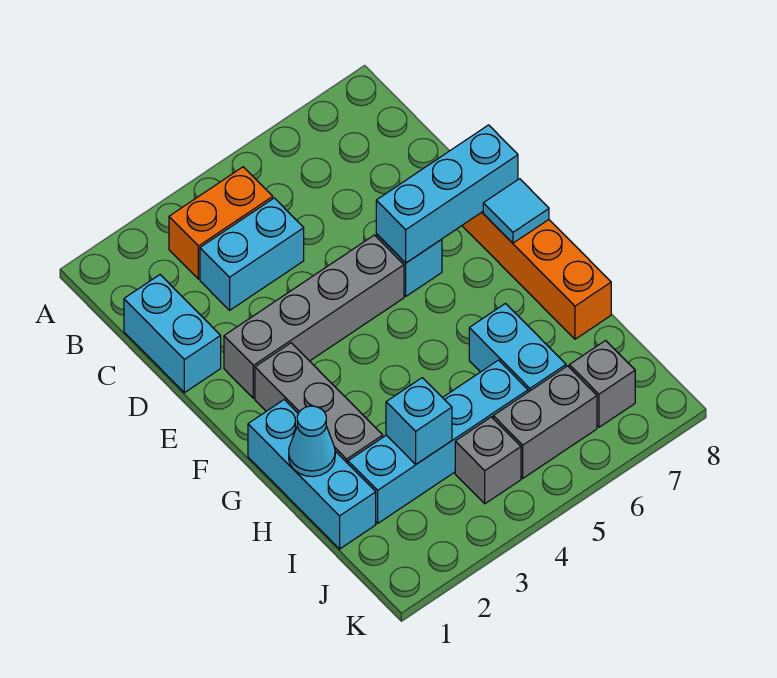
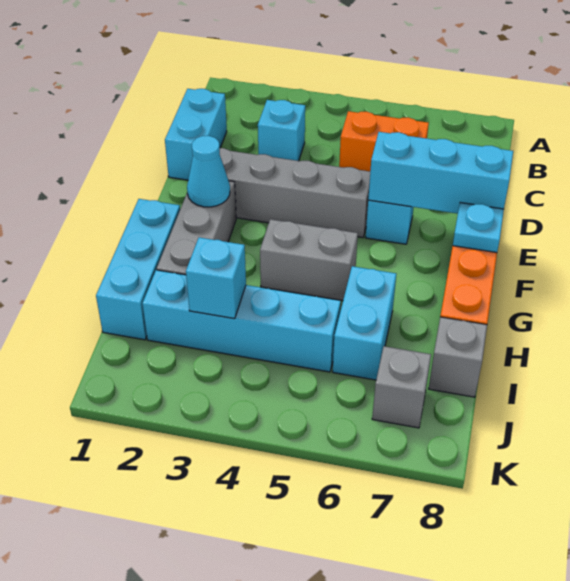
orange brick B3:B4 level 1 -> orange brick C5:C6 level 1
cyan brick C3:C4 level 1 -> cyan brick C3 level 1
cyan tile F8 level 2 -> cyan plate F8 level 2
cyan cone H1 level 2 -> cyan cone F2 level 2
grey brick J4 level 1 -> grey brick I8 level 1
grey brick J5:J6 level 1 -> grey brick G4:G5 level 1

